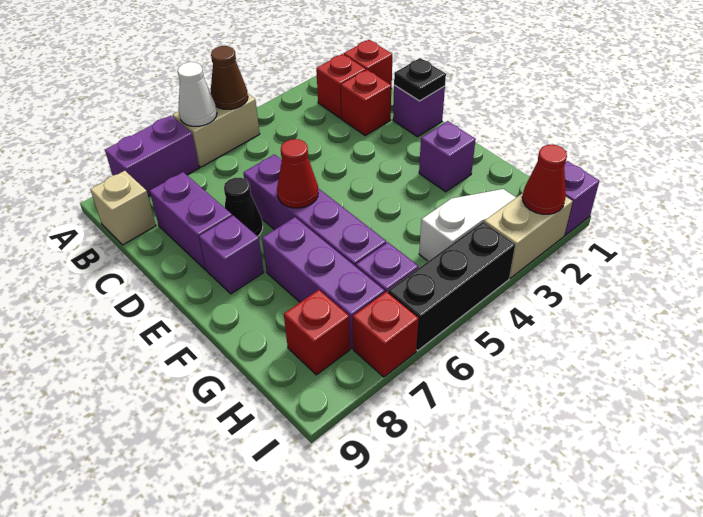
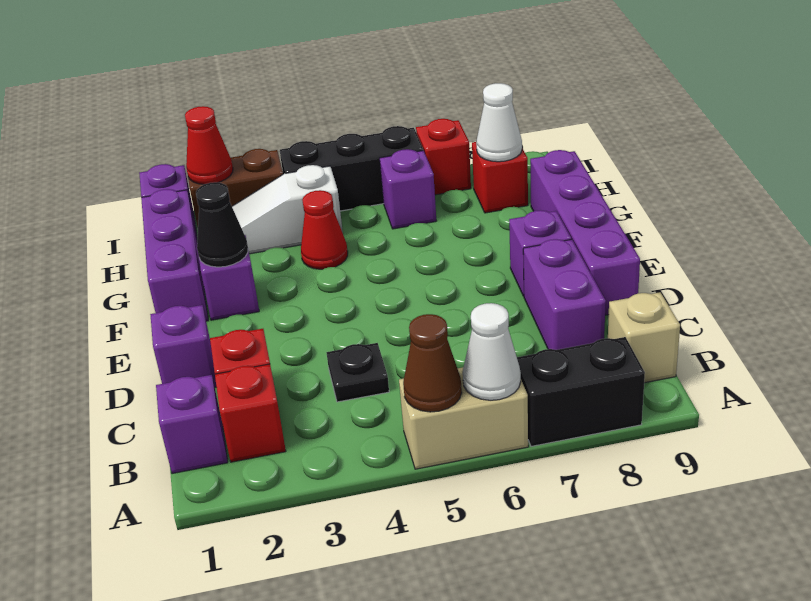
purple brick A7:A8 level 1 -> black brick A7:A8 level 1
red brick B1 level 1 -> purple brick B1 level 1
black plate D1 level 2 -> black plate C4 level 1
purple brick D6:G6 level 1 -> purple brick D9:G9 level 1
black cone D7 level 1 -> black cone F2 level 2
red cone E6 level 2 -> red cone G4 level 1
purple brick F7:H7 level 1 -> purple brick F1:H1 level 1
none -> white cone H8 level 2
tan brick I2:I3 level 1 -> brown brick I2:I3 level 1

